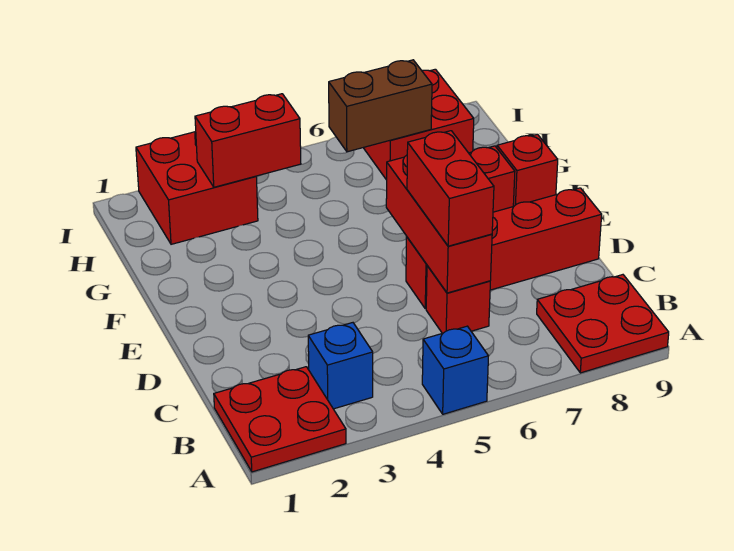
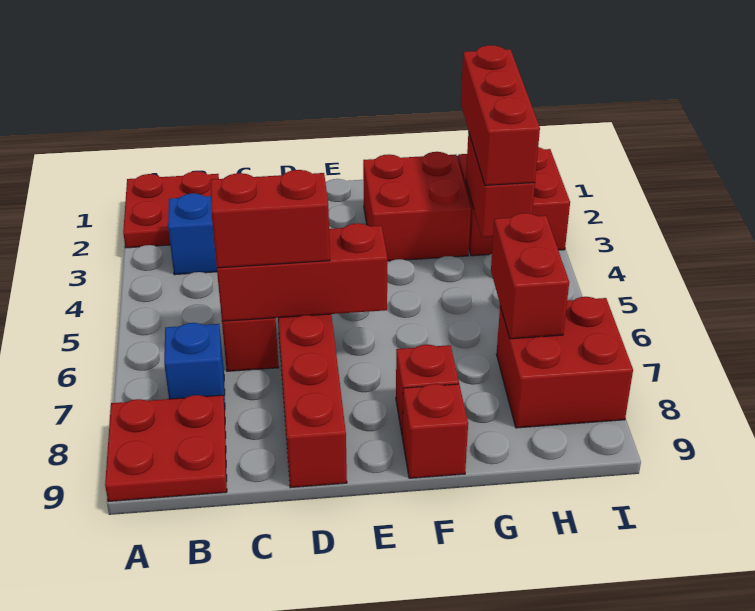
blue brick A5 level 1 -> blue brick B7 level 1
none -> red brick F2:G3 level 1
none -> red brick H2:H4 level 3
brown brick H6:H7 level 2 -> red brick H6:H7 level 2

